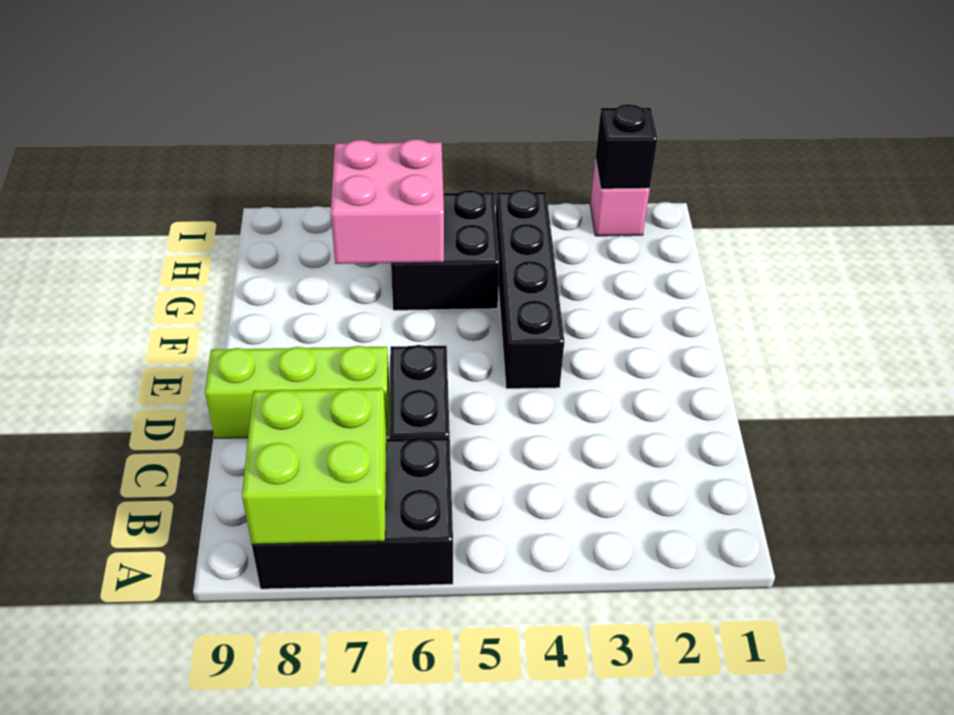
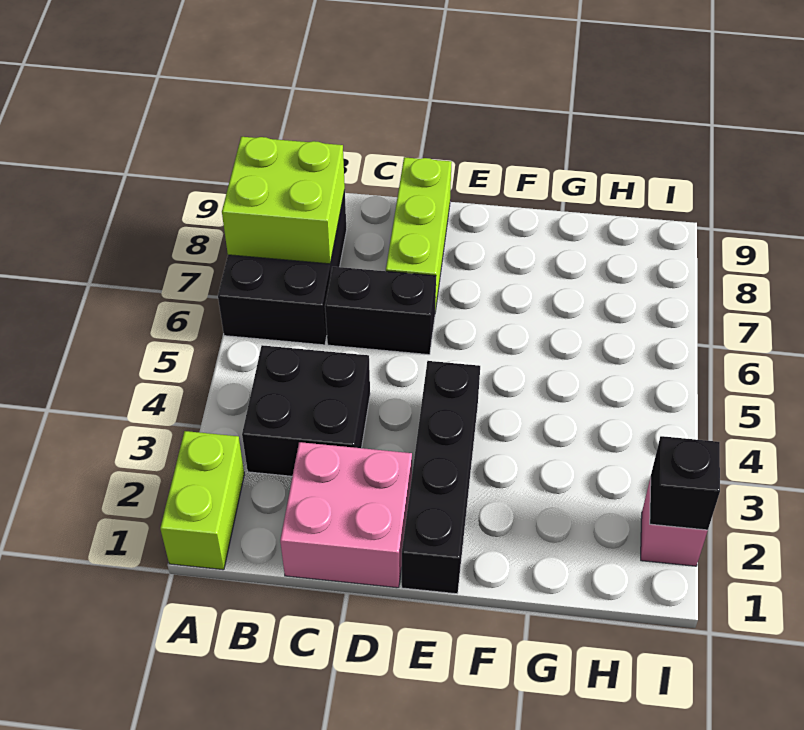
none -> lime brick A1:A2 level 1
black brick E4:H4 level 1 -> black brick E1:E4 level 1
black brick G5:H6 level 1 -> black brick B3:C4 level 1
pink brick G6:H7 level 2 -> pink brick C1:D2 level 1

